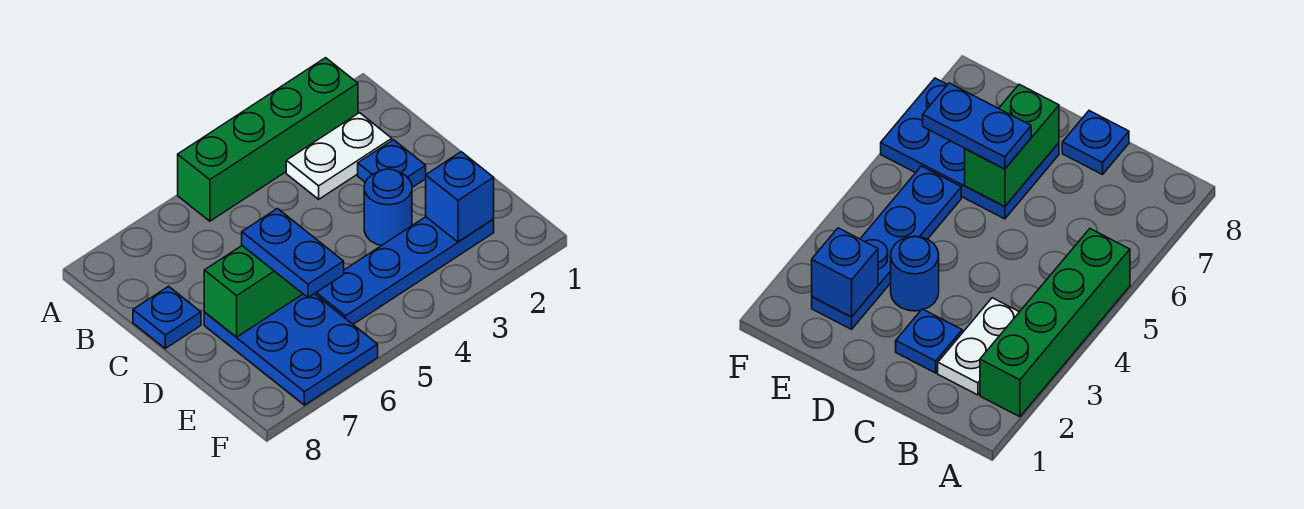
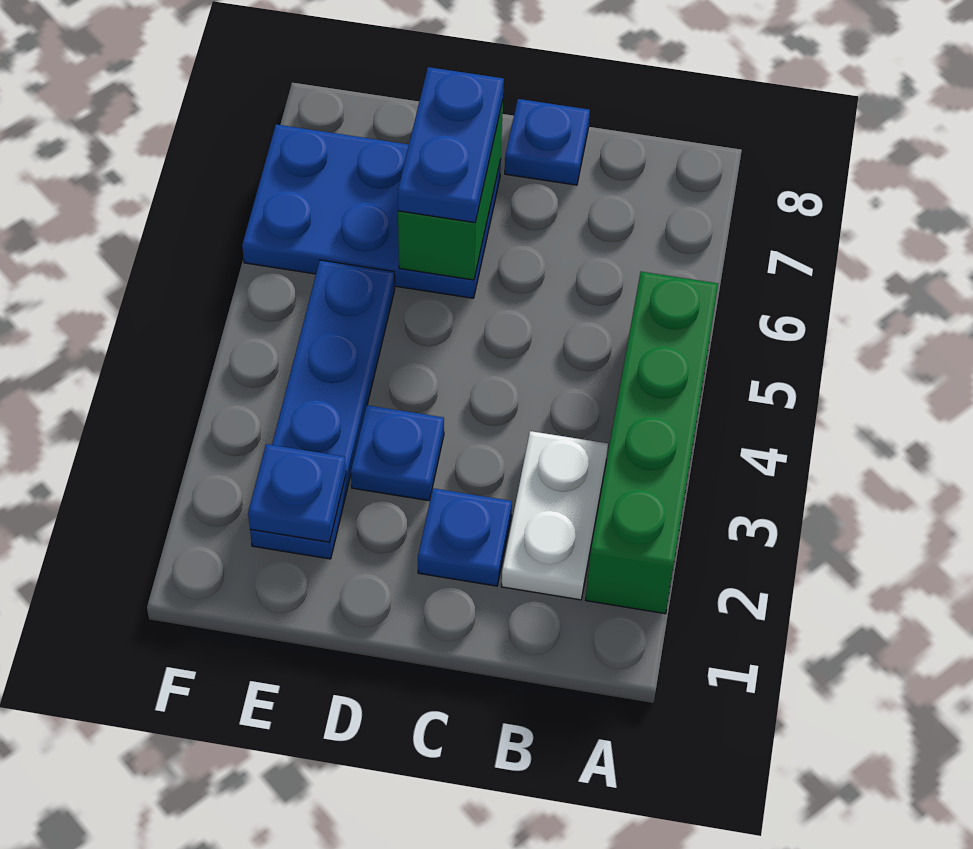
blue round brick D3 level 1 -> blue plate D3 level 1
blue plate D6:E6 level 3 -> blue plate D6:D7 level 3
blue brick E2 level 2 -> blue plate E2 level 2

